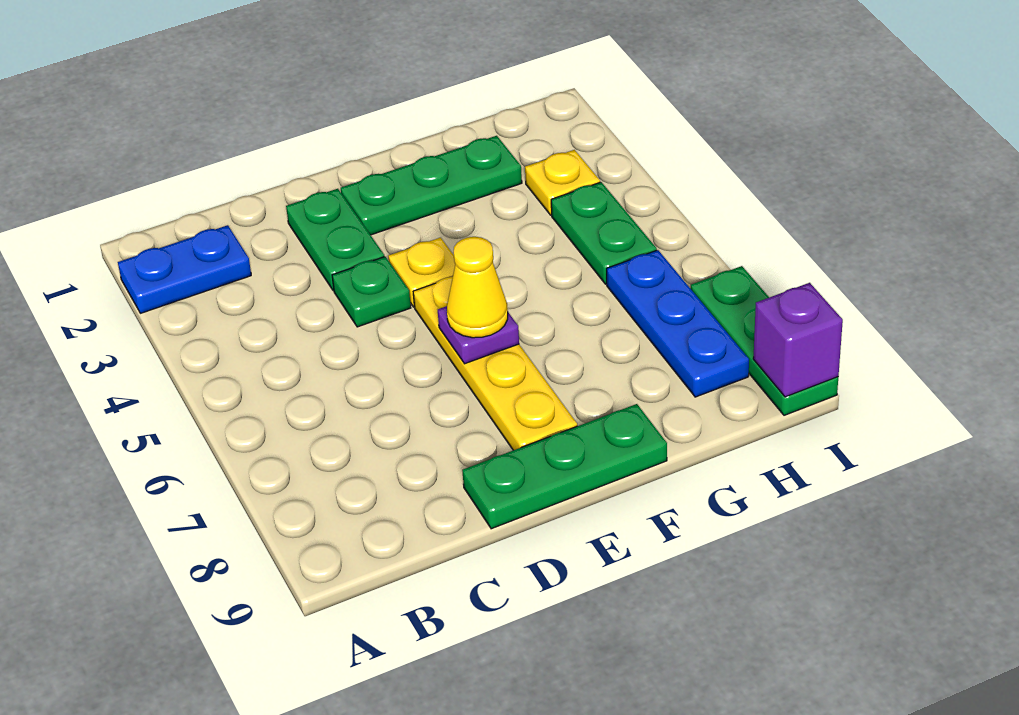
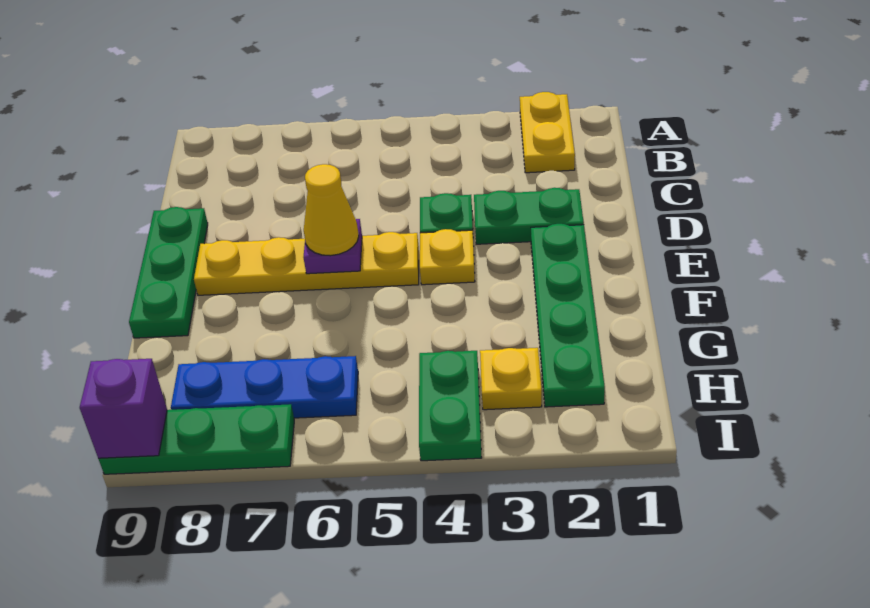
blue plate A2:B2 level 1 -> yellow plate A2:B2 level 1
green plate E2:G2 level 1 -> green plate E2:H2 level 1
green plate H4:H5 level 1 -> green plate H4:I4 level 1

